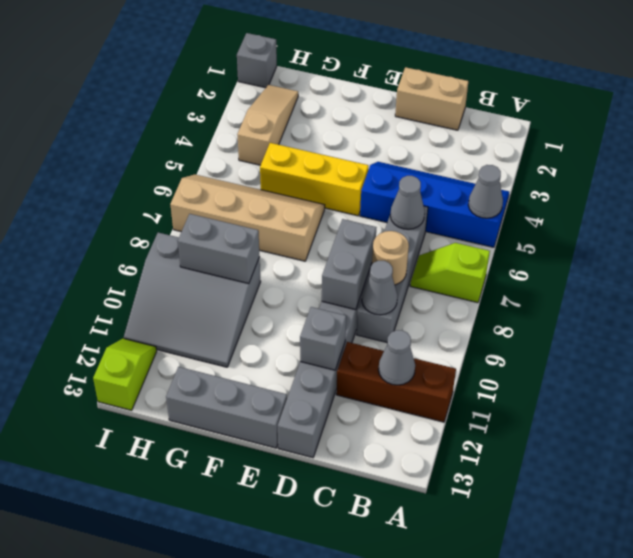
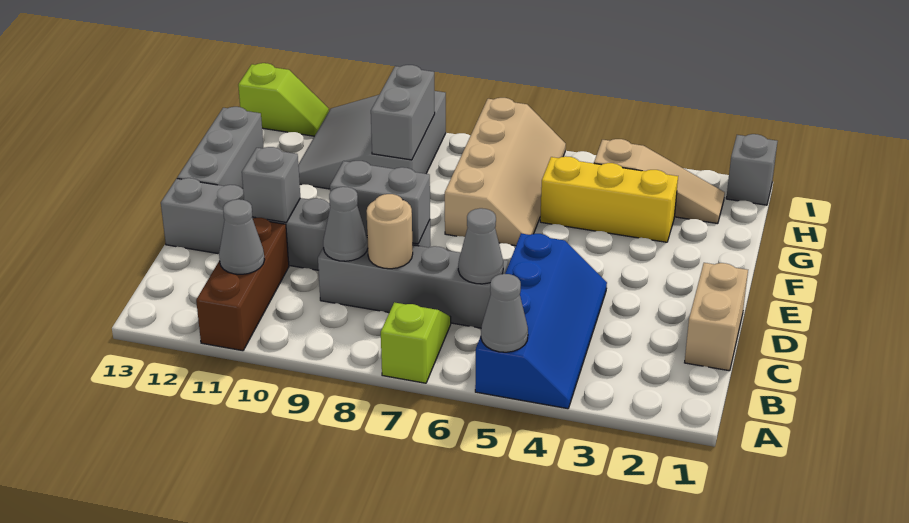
yellow brick E5:G5 level 1 -> yellow brick G3:G5 level 1

